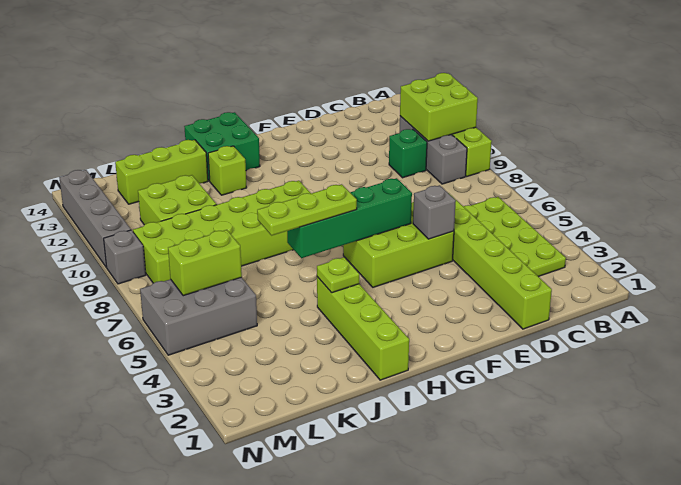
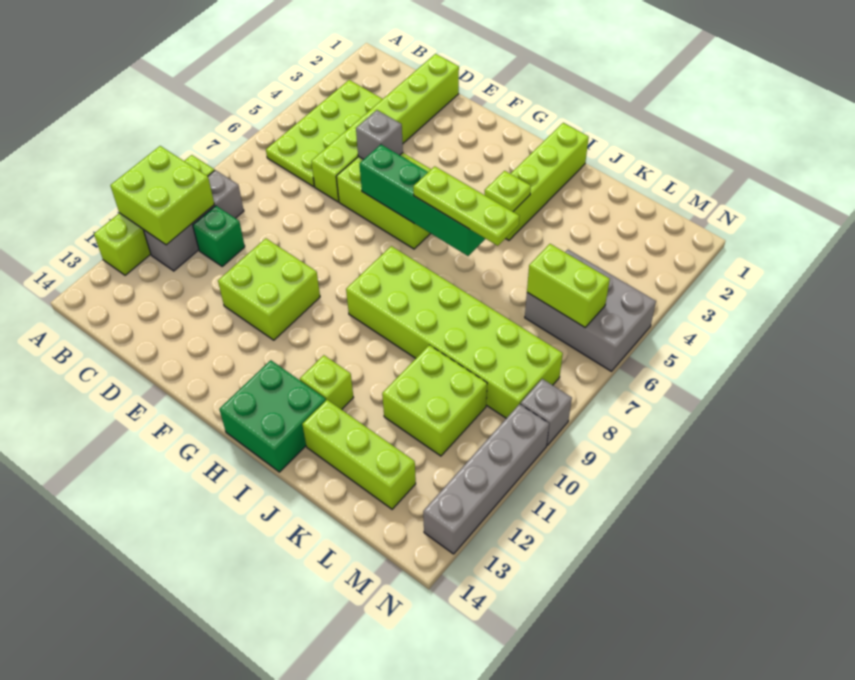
none -> lime brick E10:F11 level 1

